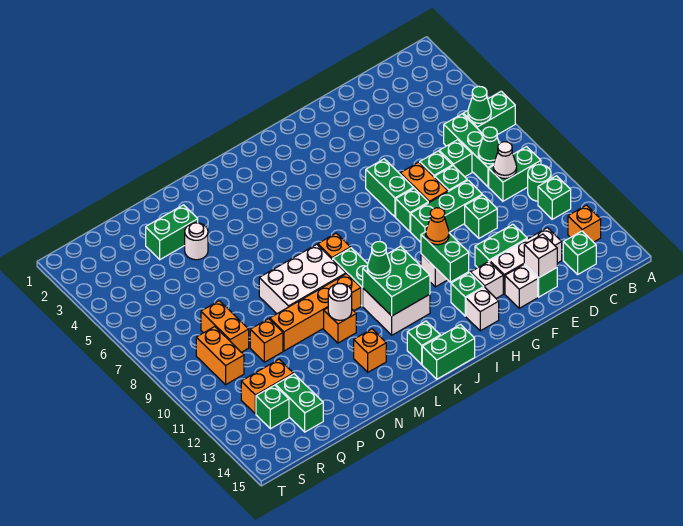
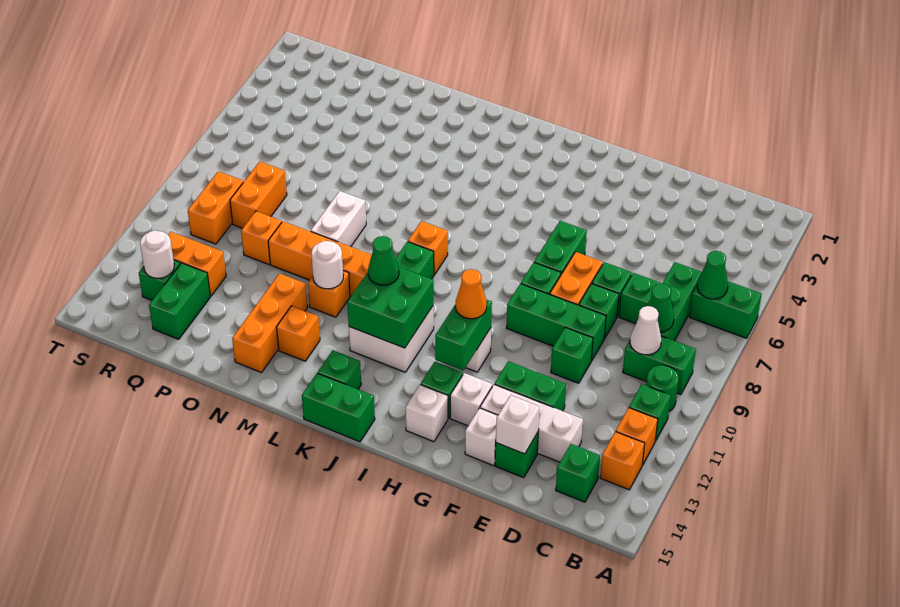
none -> orange brick B12 level 1
white brick L8:N9 level 1 -> white brick N8:N9 level 1
none -> orange brick N12:N14 level 1
green brick O3:P3 level 1 -> none
white round brick O4 level 1 -> white round brick R13 level 2

